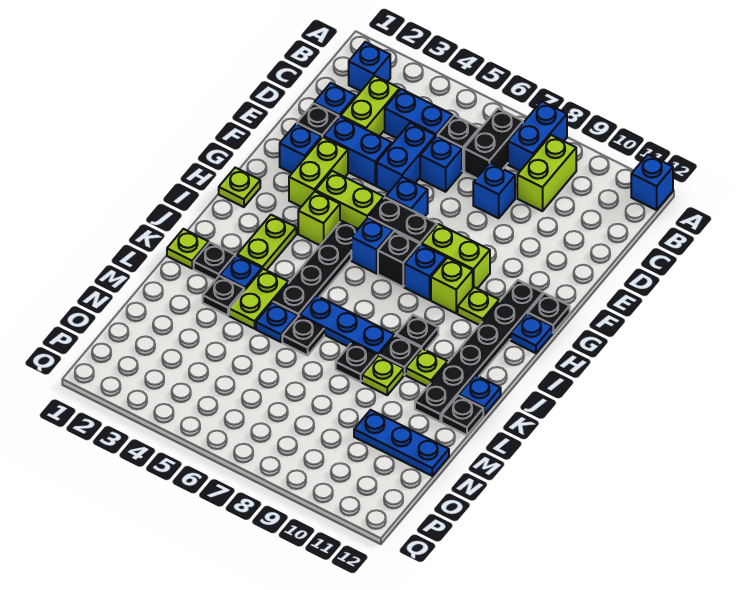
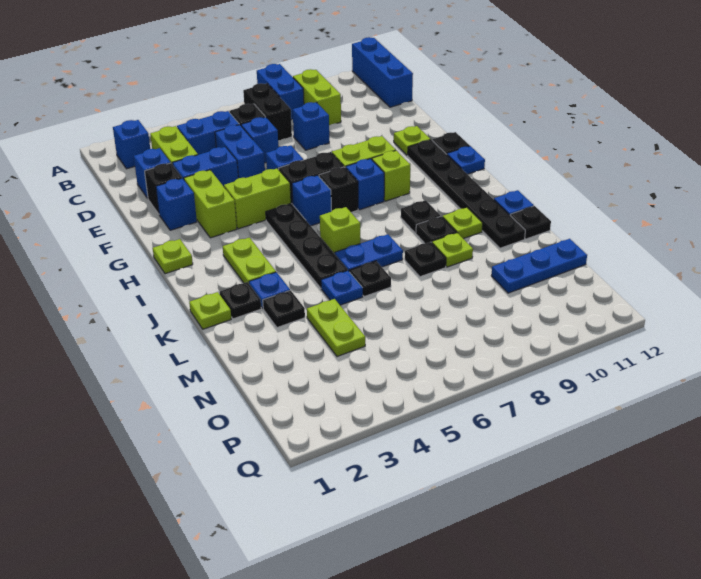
blue brick A12 level 1 -> blue brick A12:C12 level 1
lime brick H4 level 1 -> lime brick J6 level 1
lime plate H10 level 1 -> lime plate F11 level 1
lime plate K4:L4 level 1 -> lime plate M4:N4 level 1
blue plate K6:K8 level 1 -> blue plate K6:K7 level 1

